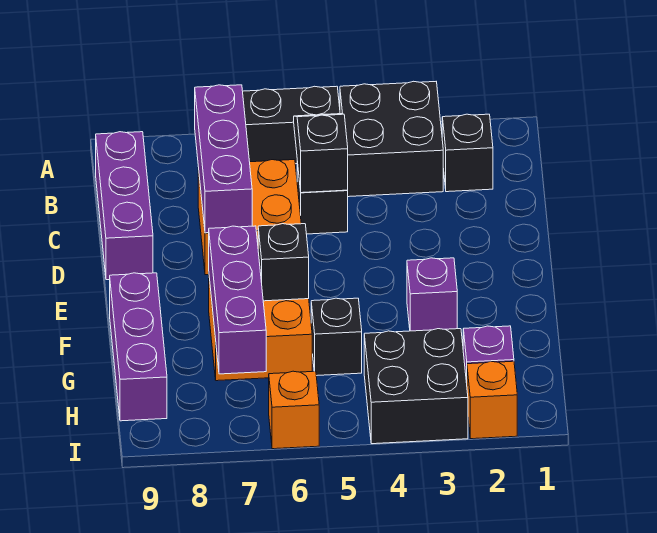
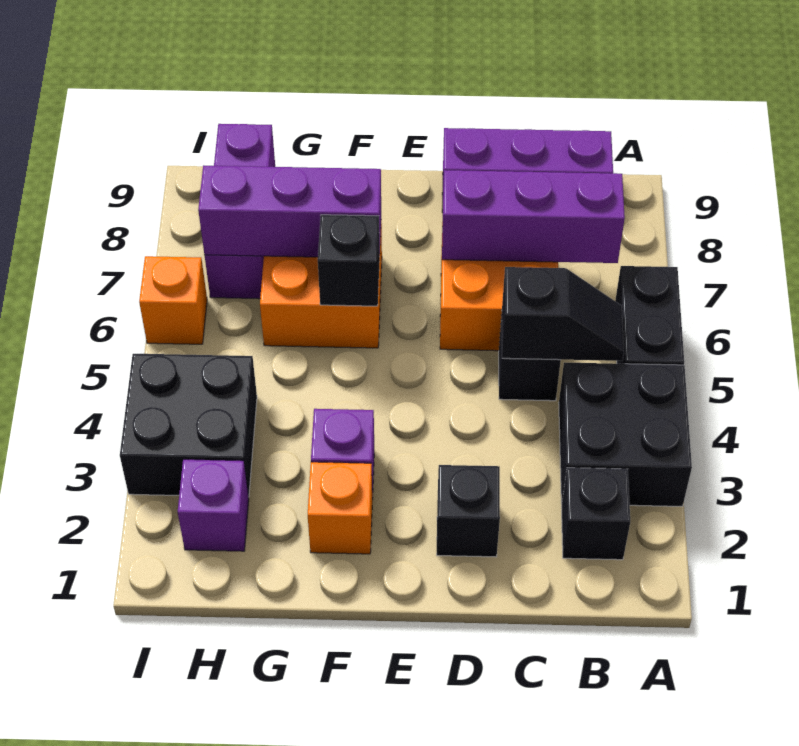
purple brick F9:H9 level 1 -> purple brick H7:H9 level 1
black brick G5 level 1 -> black brick D2 level 1
orange brick I2 level 1 -> orange brick F2 level 1

